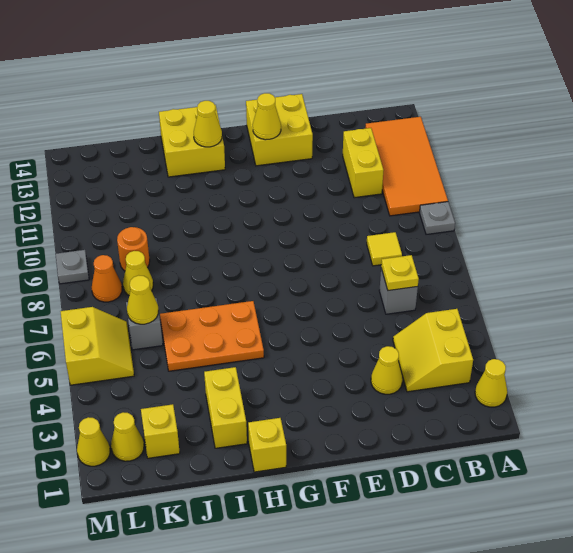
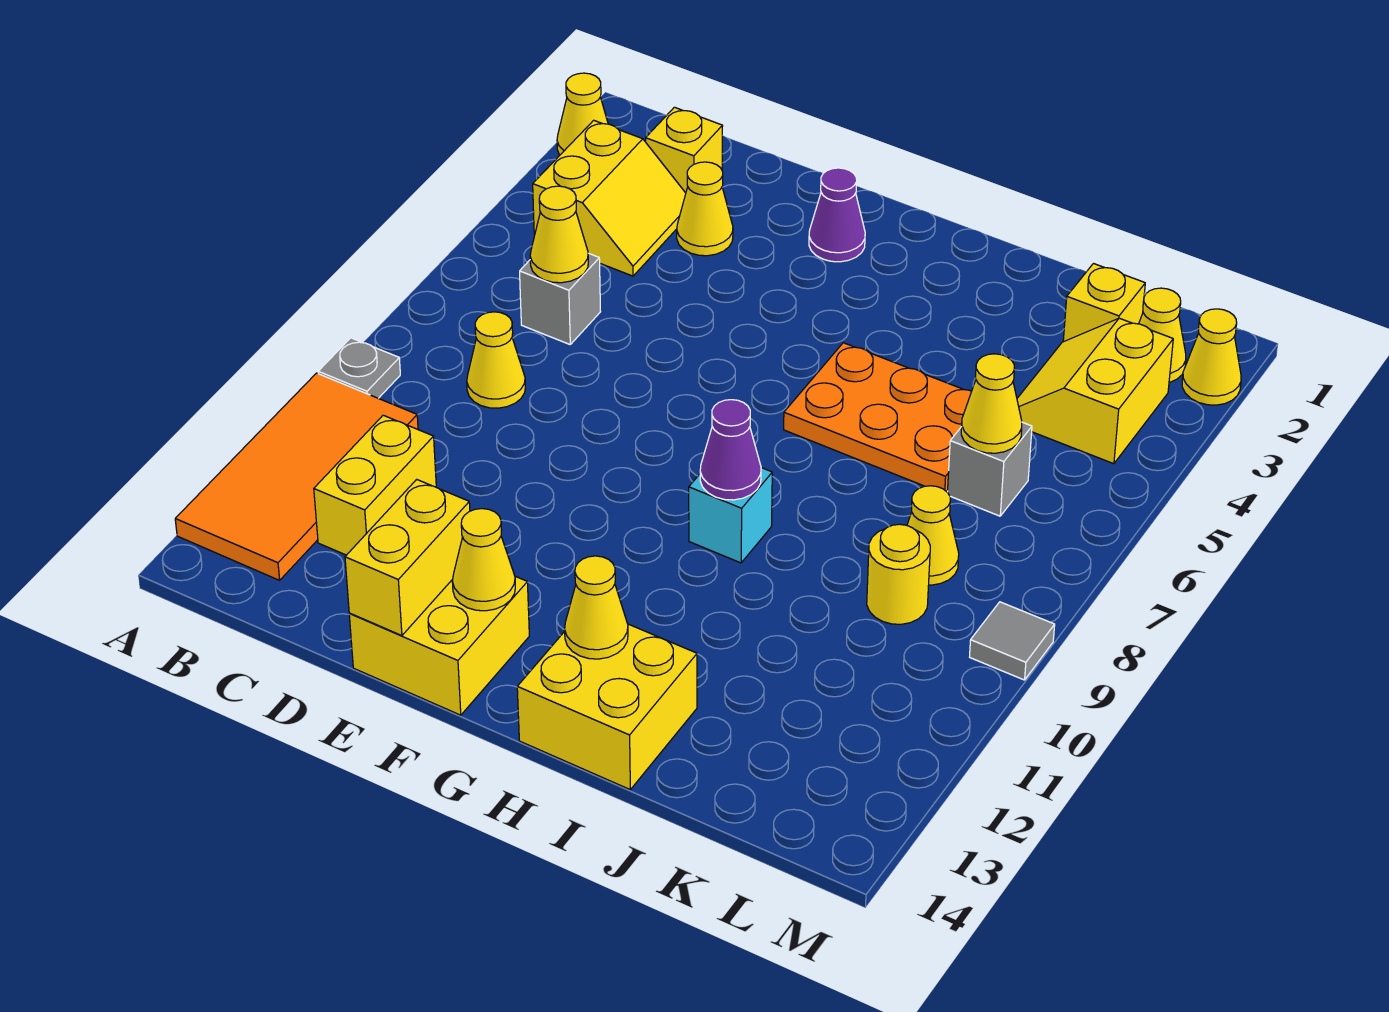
yellow plate C6 level 2 -> yellow cone C6 level 2
yellow tile C8 level 1 -> yellow cone C8 level 1
none -> purple cone F2 level 1
yellow brick H1 level 1 -> yellow brick C2 level 1
none -> cyan brick H9 level 1
none -> purple cone H9 level 2
yellow brick I2:I3 level 1 -> yellow brick E13:E14 level 2
orange round brick K9 level 1 -> yellow round brick K9 level 1
yellow slope L5:M6 level 1 top M -> yellow slope K3:L4 level 1 top L
orange cone L8 level 1 -> none
grey plate M9 level 1 -> grey tile M9 level 1

